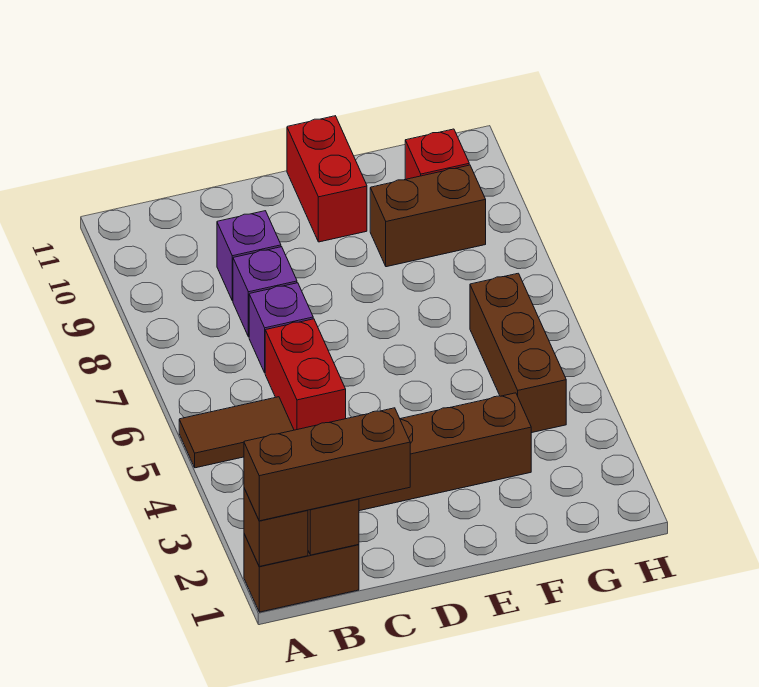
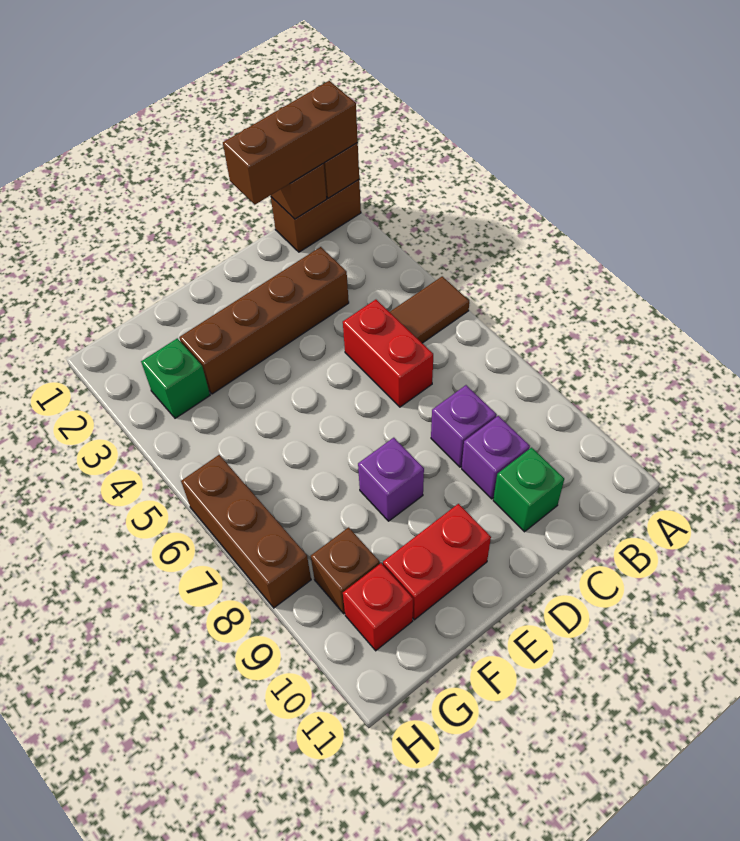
purple brick C7 level 1 -> purple brick E8 level 1
none -> green brick C10 level 1
red brick E10:E11 level 1 -> red brick E10:F10 level 1
brown brick F9:G9 level 1 -> brown brick G9 level 1
none -> green brick G3 level 1
brown brick G4:G6 level 1 -> brown brick H6:H8 level 1

